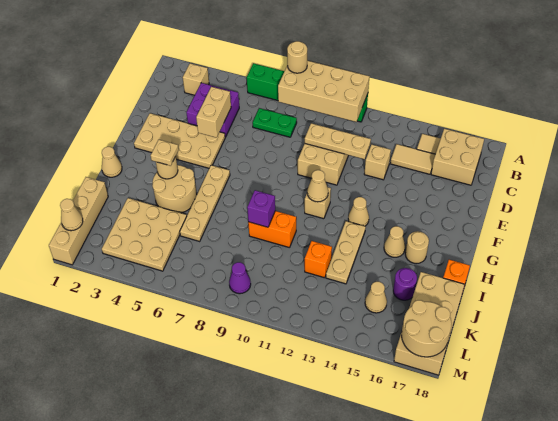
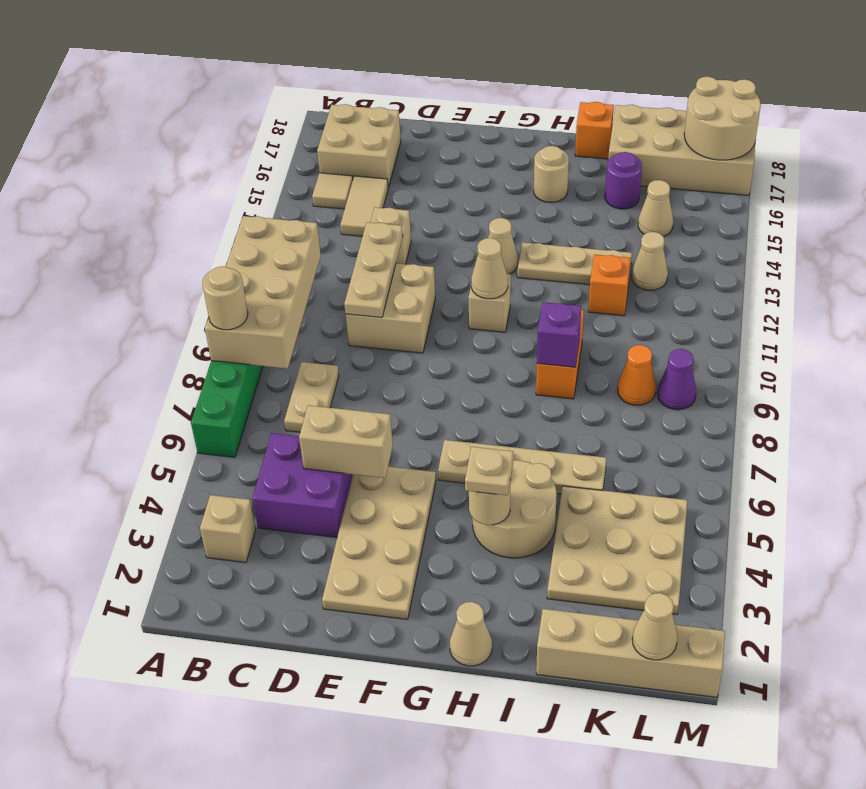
green plate C7:C8 level 1 -> tan plate C7:C8 level 1
tan cone H15 level 1 -> tan cone K13 level 1
none -> orange cone K9 level 1

